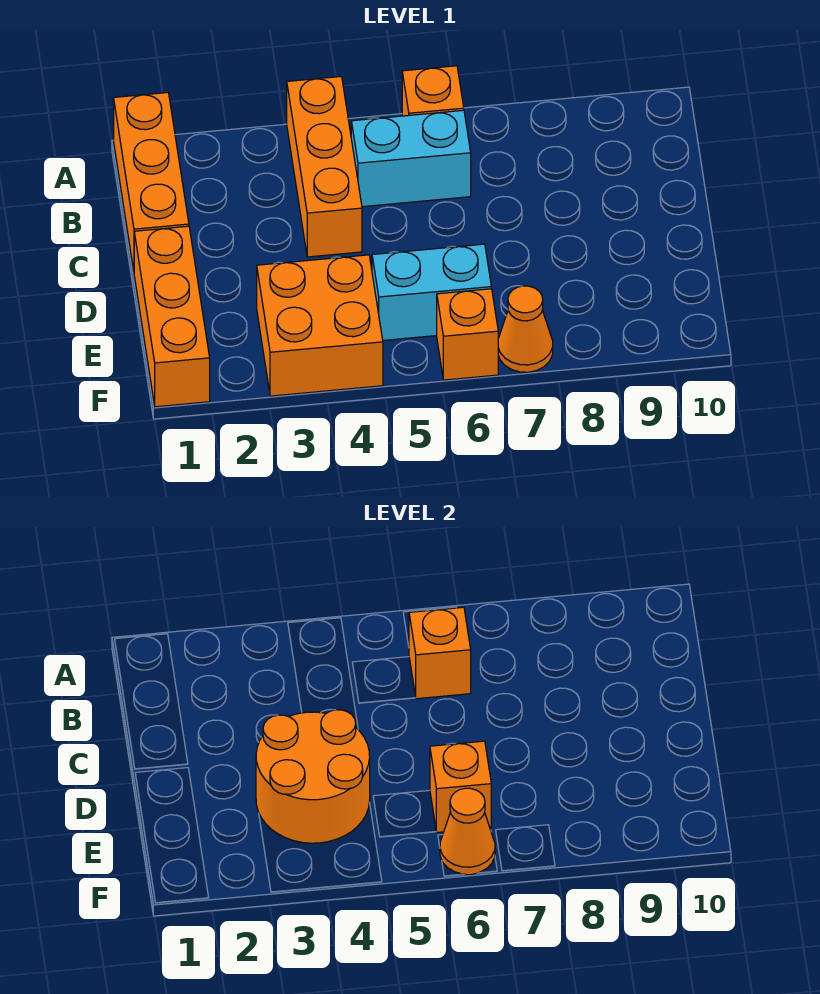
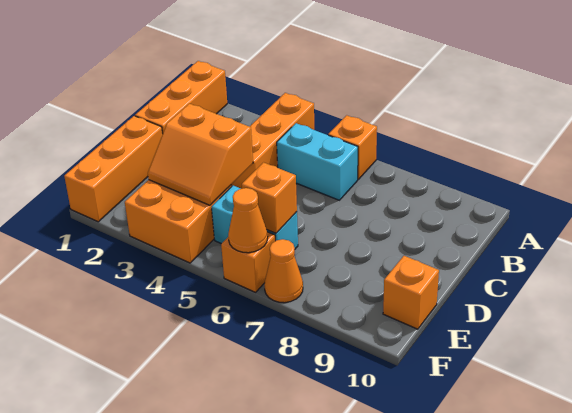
orange brick B6 level 2 -> orange brick E10 level 1
orange round brick D3:E4 level 2 -> orange slope D3:E4 level 2 top D

